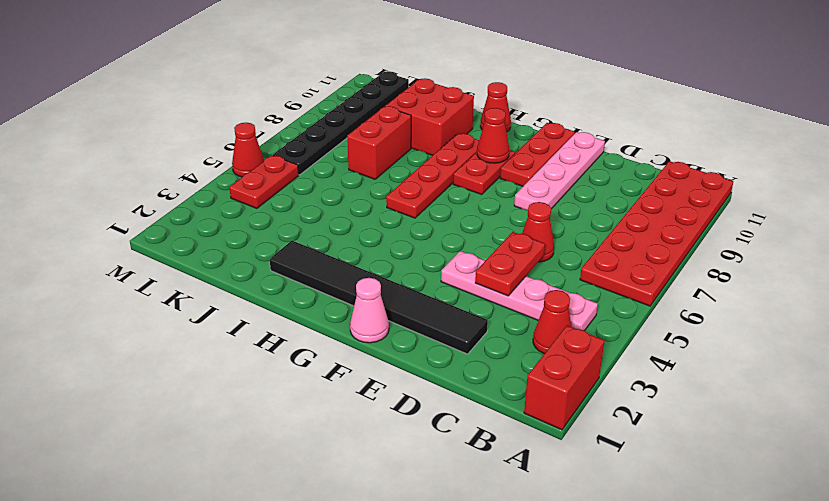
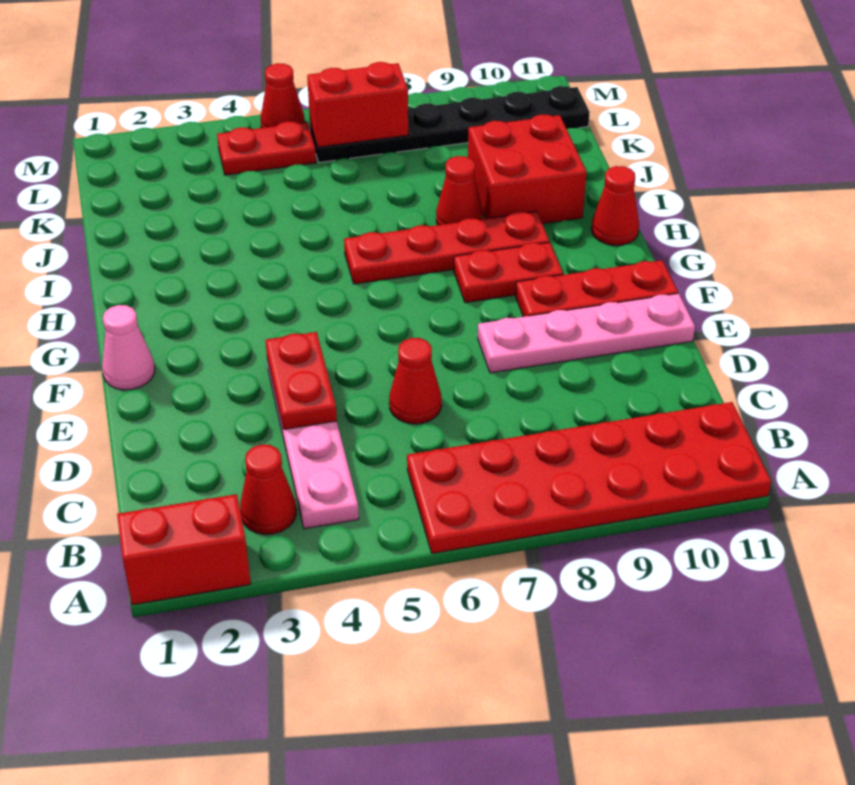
black tile D2:I2 level 1 -> none
red plate D4:D5 level 2 -> red plate D4:E4 level 2
red cone G9 level 2 -> red cone I8 level 1
red brick J7:J8 level 1 -> red brick L6:L7 level 2

